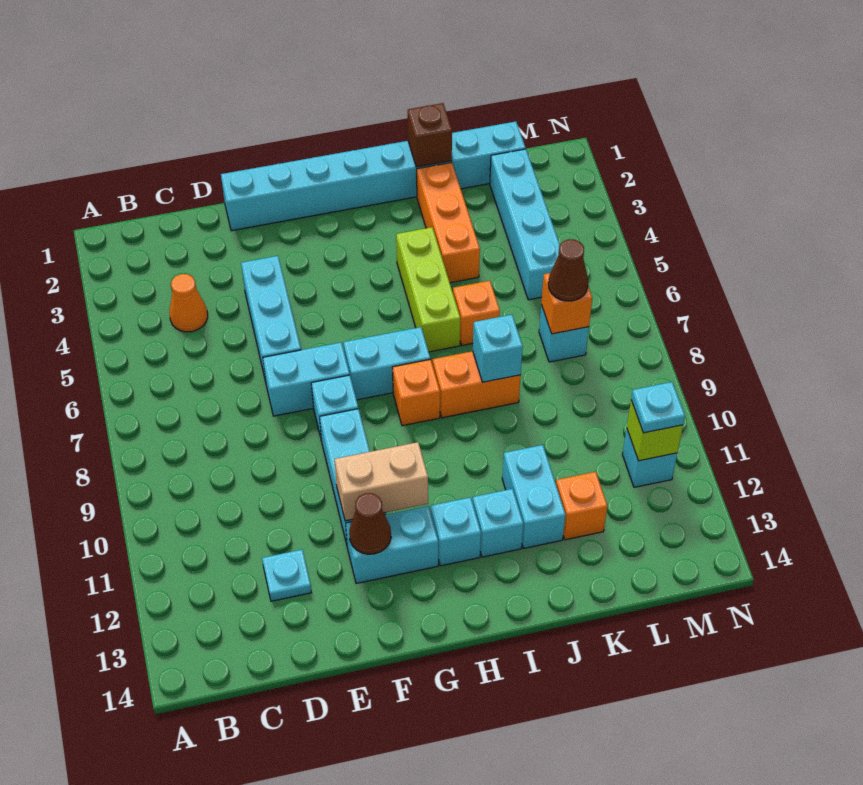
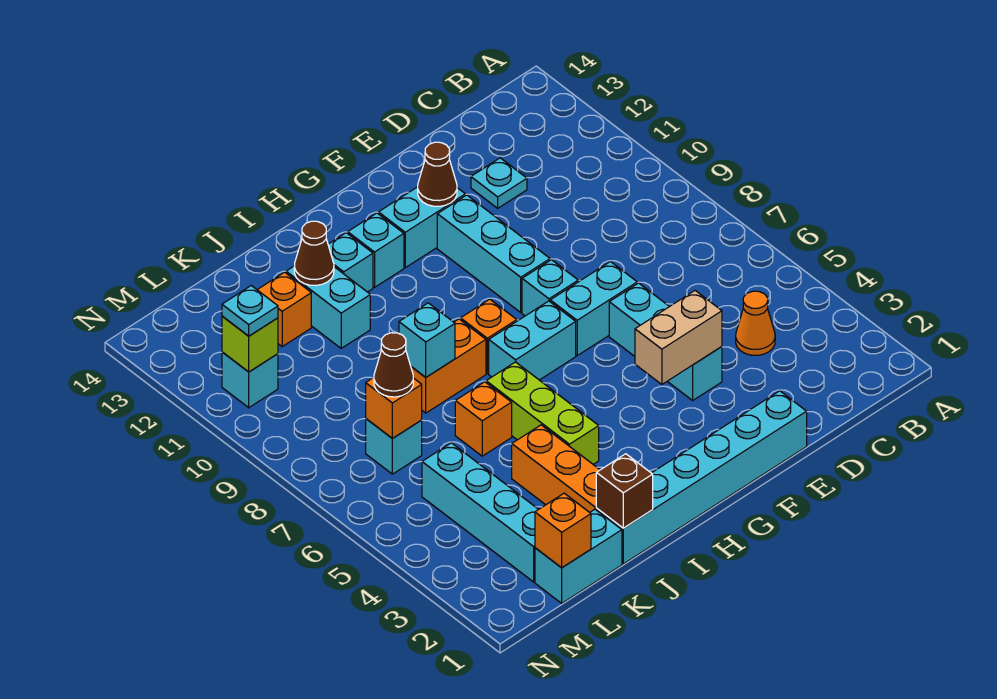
tan brick F11:G11 level 2 -> tan brick E4:F4 level 2
none -> brown cone J12 level 2
none -> orange brick L1 level 2

